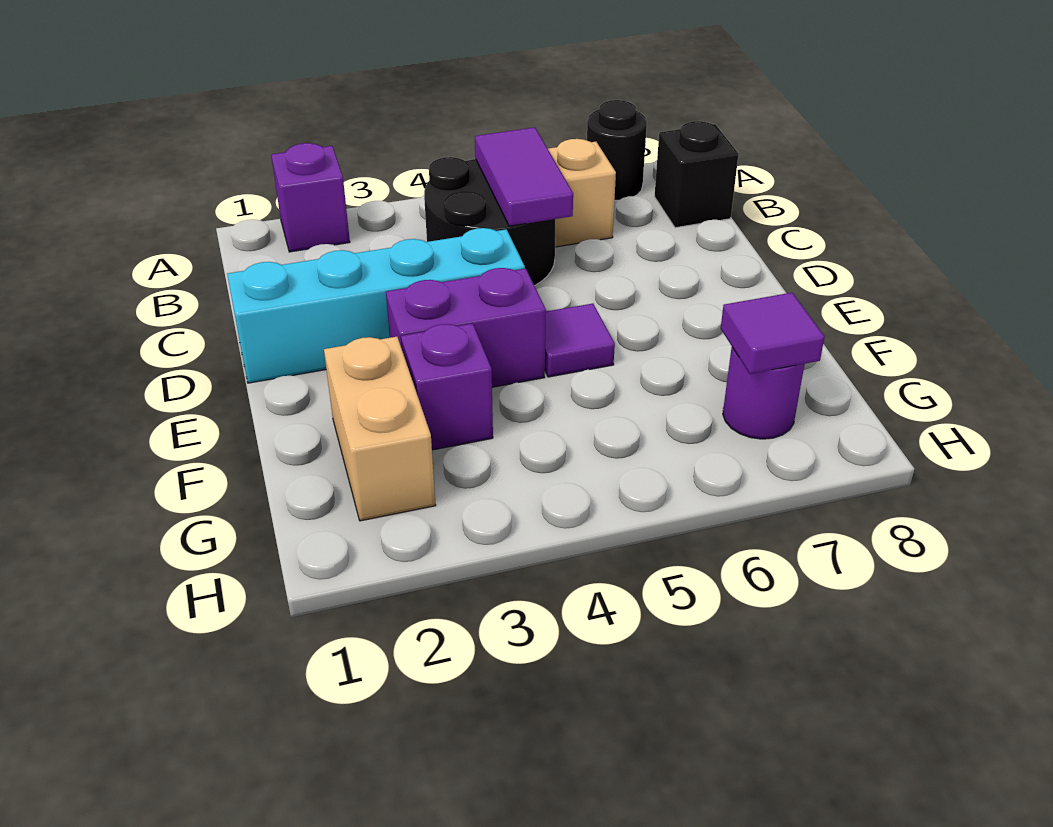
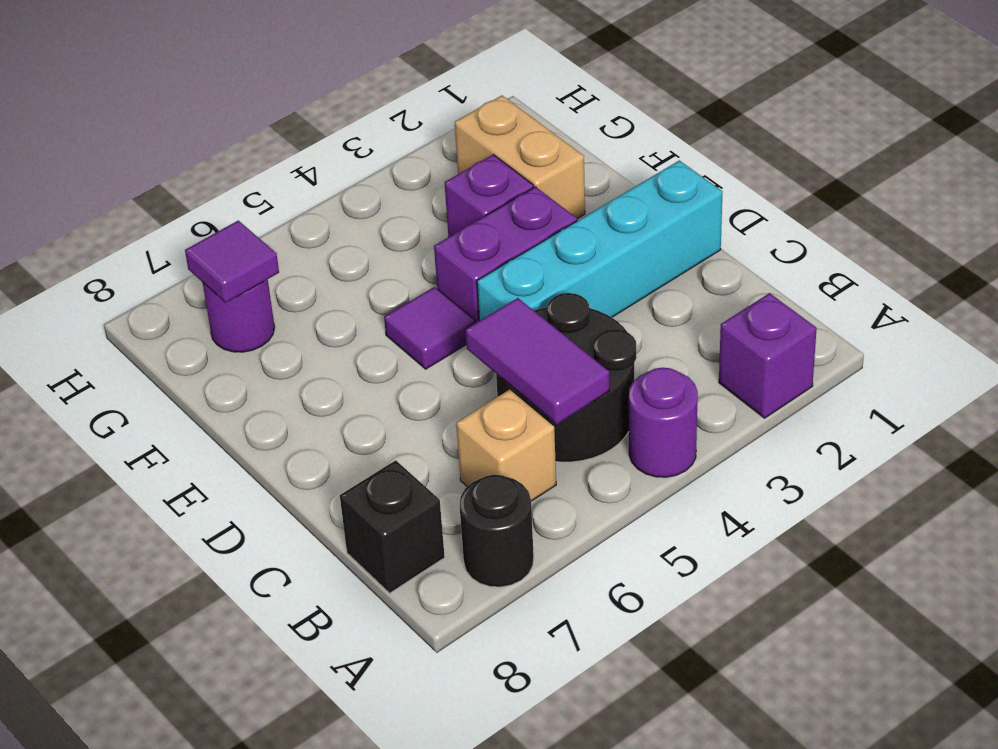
none -> purple round brick A4 level 1

